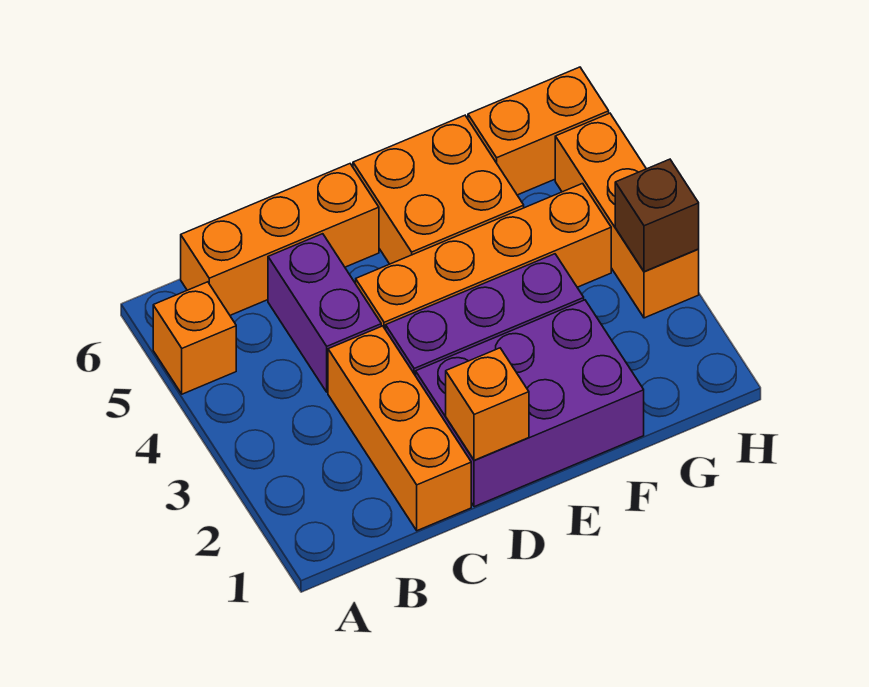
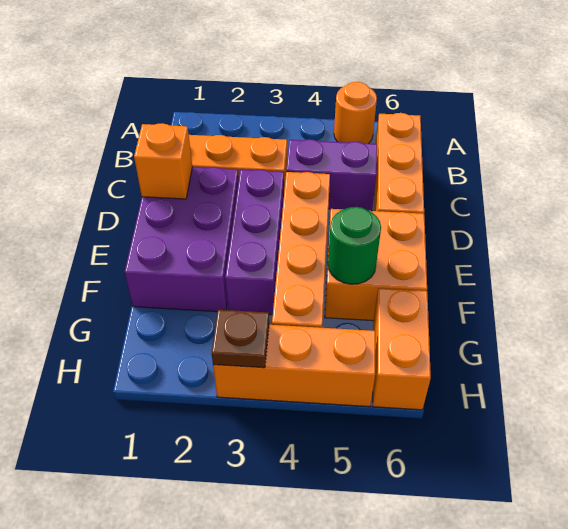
orange brick A5 level 1 -> orange round brick A5 level 1
none -> green round brick F5 level 2
brown brick H3 level 2 -> brown plate H3 level 2

